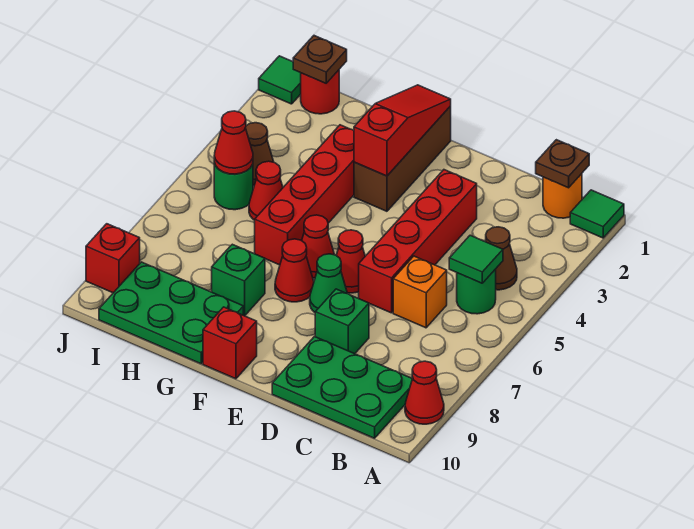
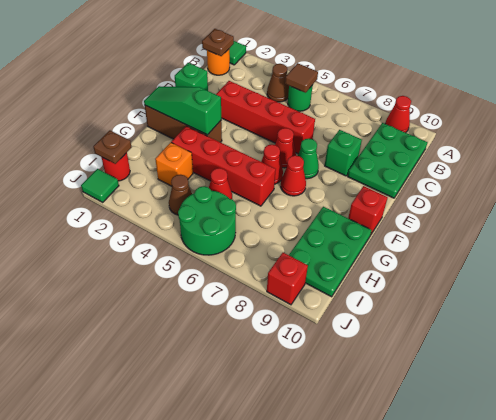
green tile B5 level 2 -> brown tile B5 level 2
orange brick C6 level 1 -> orange brick H3 level 1
red slope F1:F3 level 2 top 3 -> green slope F1:F3 level 2 top 3
green brick G8 level 1 -> green brick D1 level 1
green round brick I5 level 1 -> green round brick I5:J6 level 1
red cone I5 level 2 -> none

